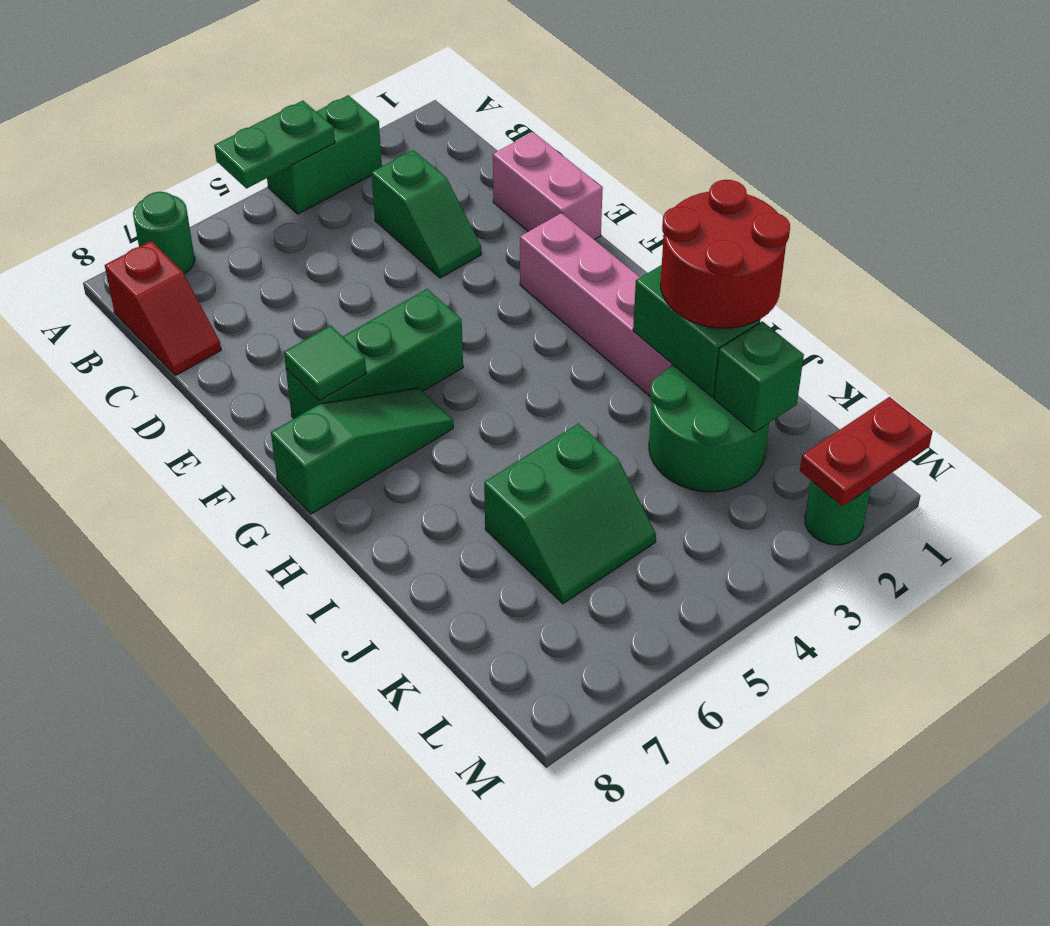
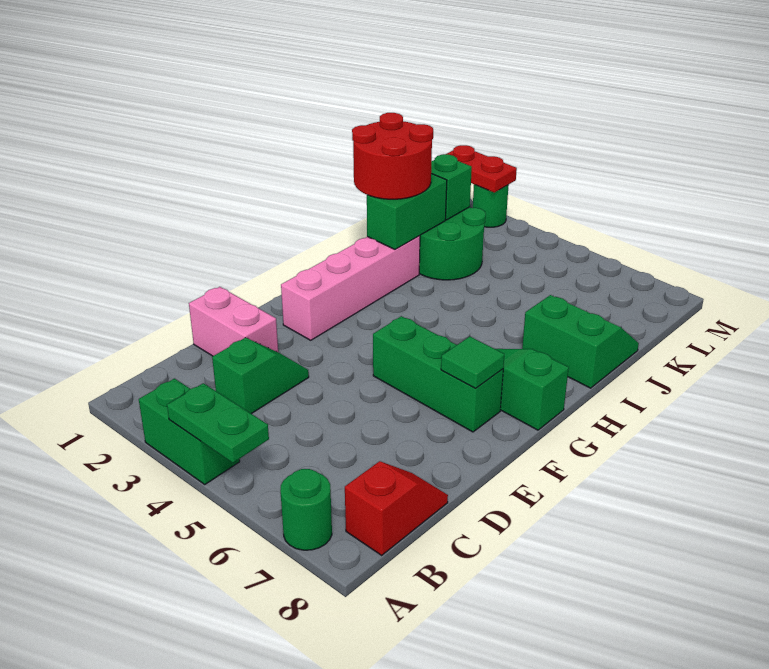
pink brick D1:E1 level 1 -> pink brick D1:D2 level 1
green slope J5:K6 level 1 top J -> green slope I7:J8 level 1 top I

